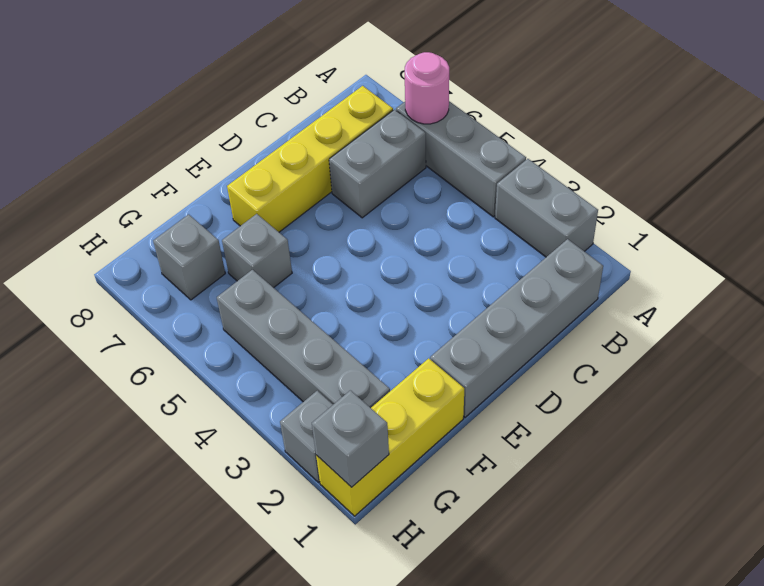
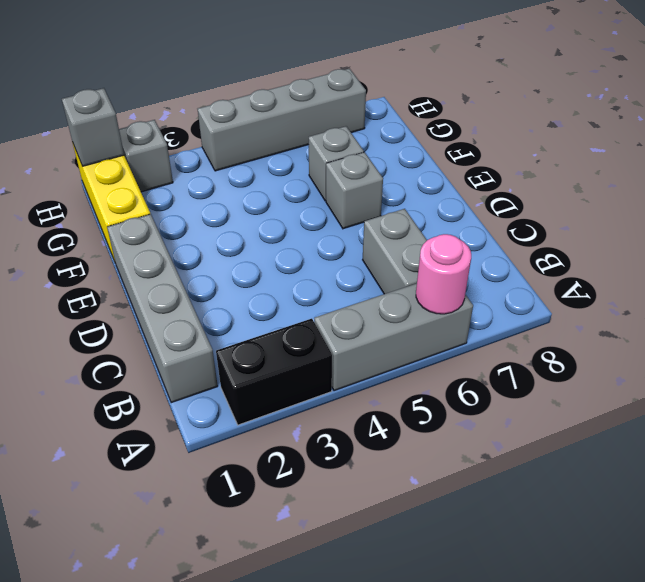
grey brick A2:A3 level 1 -> black brick A2:A3 level 1
yellow brick B7:E7 level 1 -> none
grey brick G2:G5 level 1 -> grey brick H4:H7 level 1
grey brick G7 level 1 -> grey brick E6 level 1

